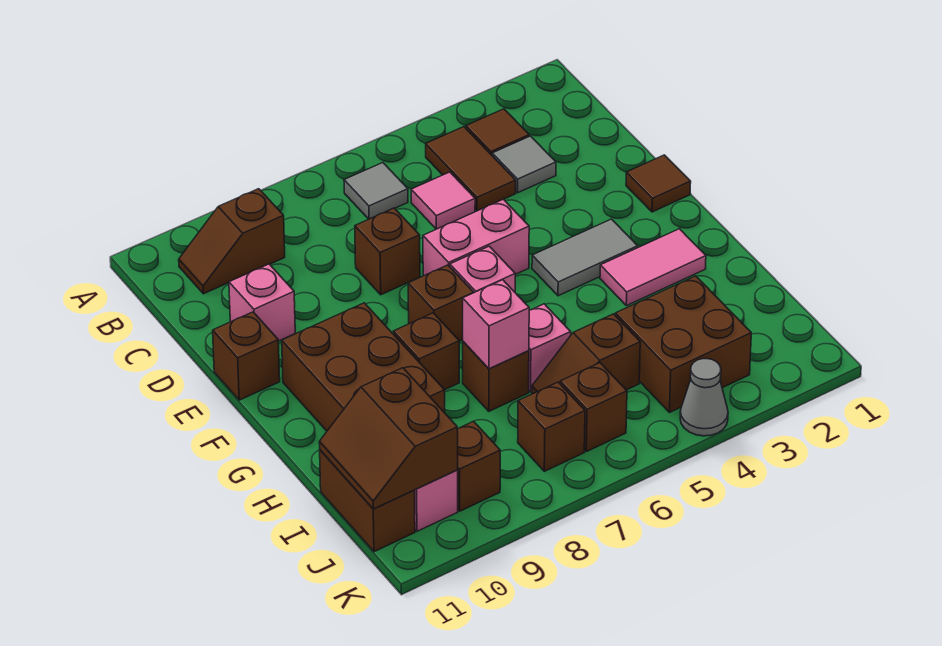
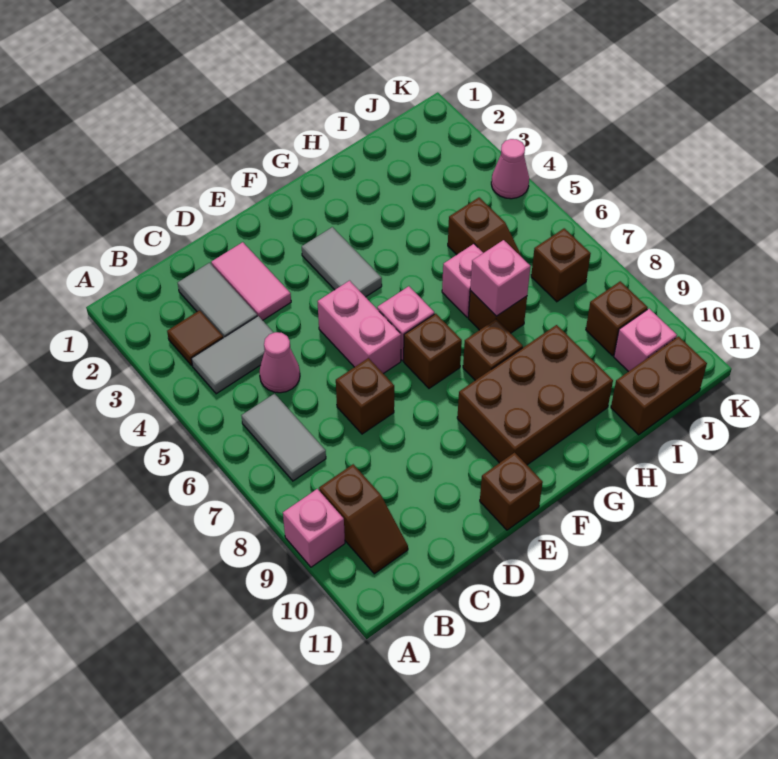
brown tile B4:C4 level 1 -> grey tile B4:C4 level 1
grey tile B6 level 1 -> grey tile B6:B7 level 1
grey tile C3 level 1 -> grey tile C2:C3 level 1
pink tile C5 level 1 -> pink cone C5 level 1
pink brick D10 level 1 -> pink brick A9 level 1
brown tile E1 level 1 -> none
pink tile G2:G3 level 1 -> pink tile D2:D3 level 1
brown brick I3:J4 level 1 -> none
brown slope I10:J11 level 2 top 10 -> none
brown brick J6 level 1 -> none
grey cone K4 level 1 -> pink cone K4 level 1

